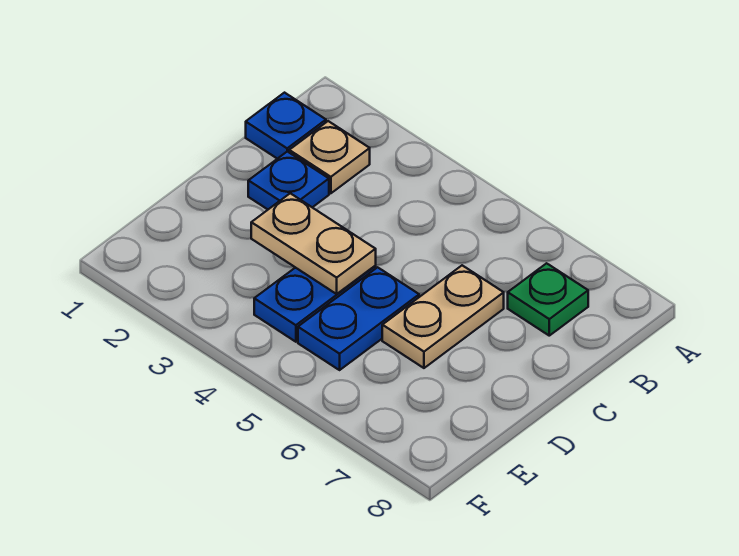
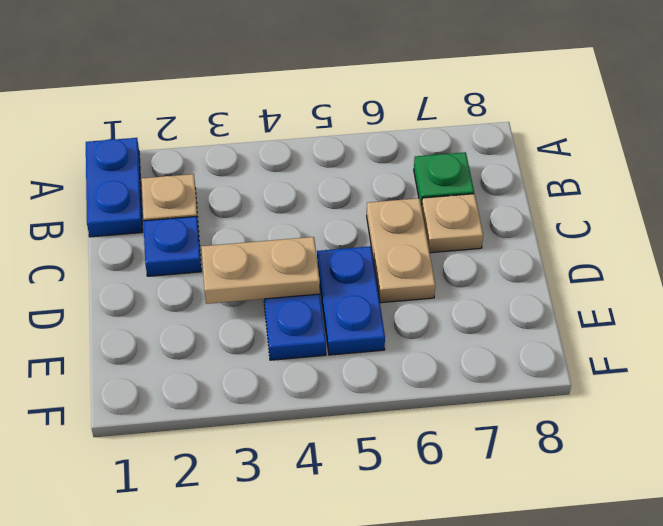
blue plate B1 level 1 -> blue plate A1:B1 level 1
none -> tan plate C7 level 1

